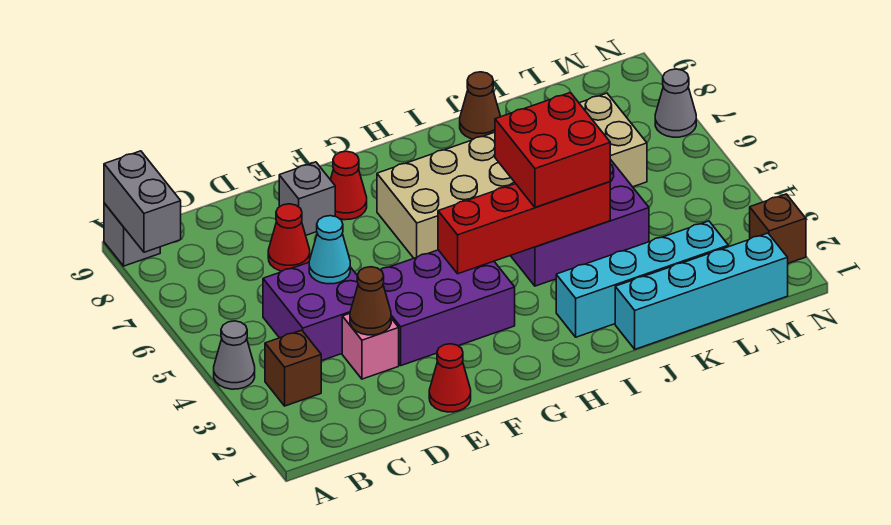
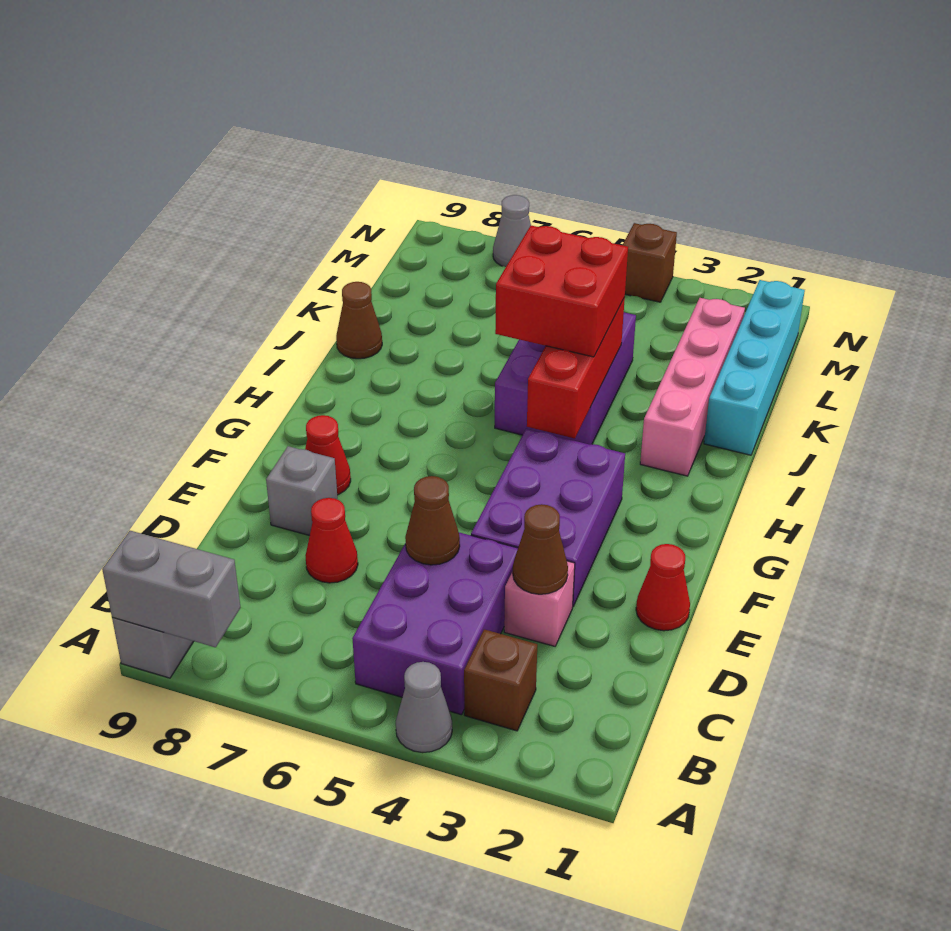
purple brick C4:D5 level 1 -> purple brick B4:D5 level 1
cyan cone D5 level 2 -> brown cone D5 level 2
red brick G4:J4 level 2 -> red brick H4:J4 level 2
tan brick G6:L7 level 1 -> none
cyan brick I2:L2 level 1 -> pink brick I2:L2 level 1
brown brick N2 level 1 -> brown brick N4 level 1

